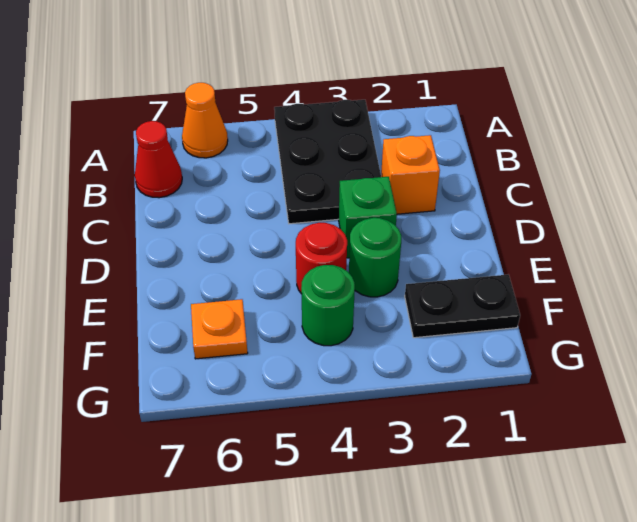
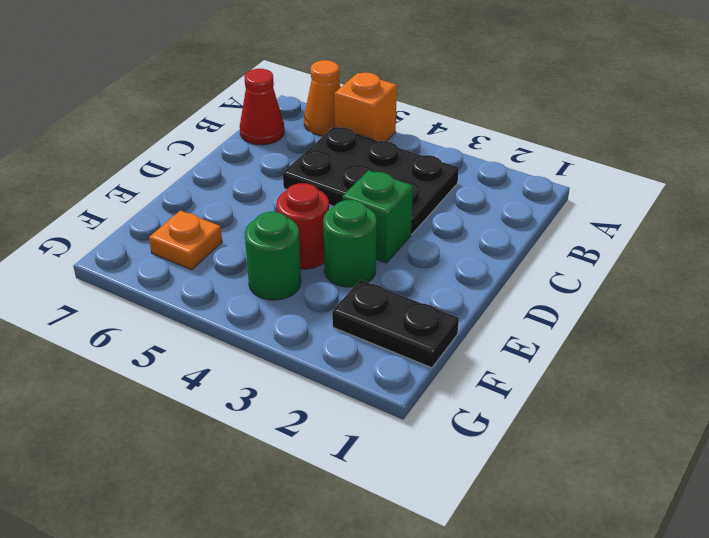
black plate A3:C4 level 1 -> black plate B3:C5 level 1
orange brick C2 level 1 -> orange brick A5 level 1

